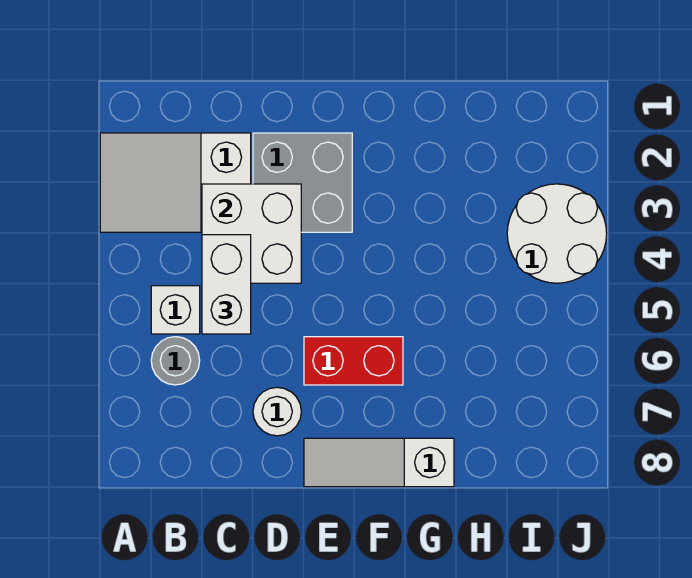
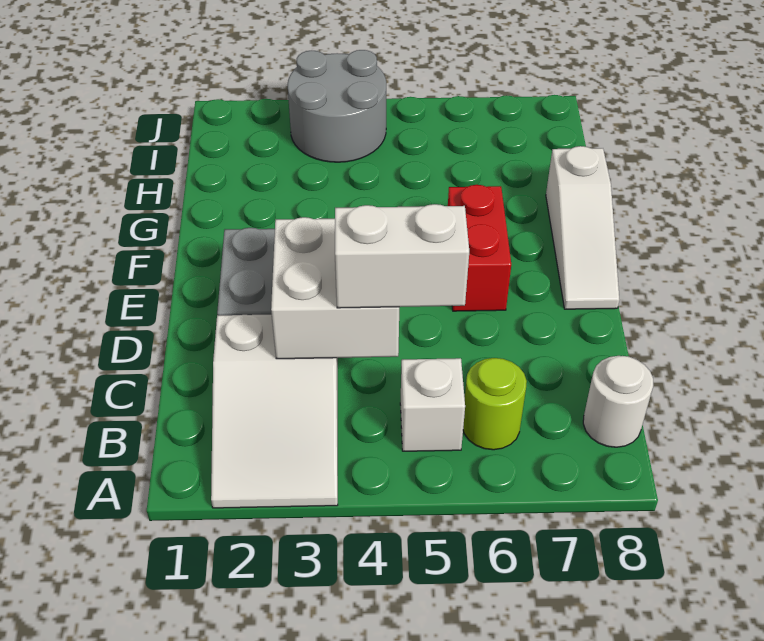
grey round brick B6 level 1 -> lime round brick B6 level 1
white round brick D7 level 1 -> white round brick B8 level 1
white round brick I3:J4 level 1 -> grey round brick I3:J4 level 1

